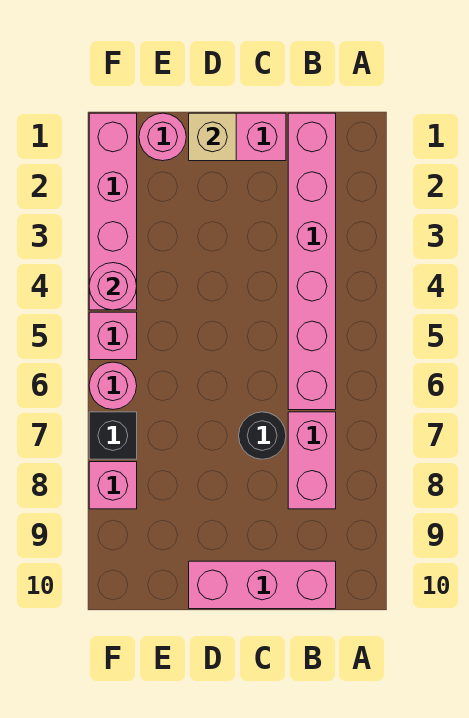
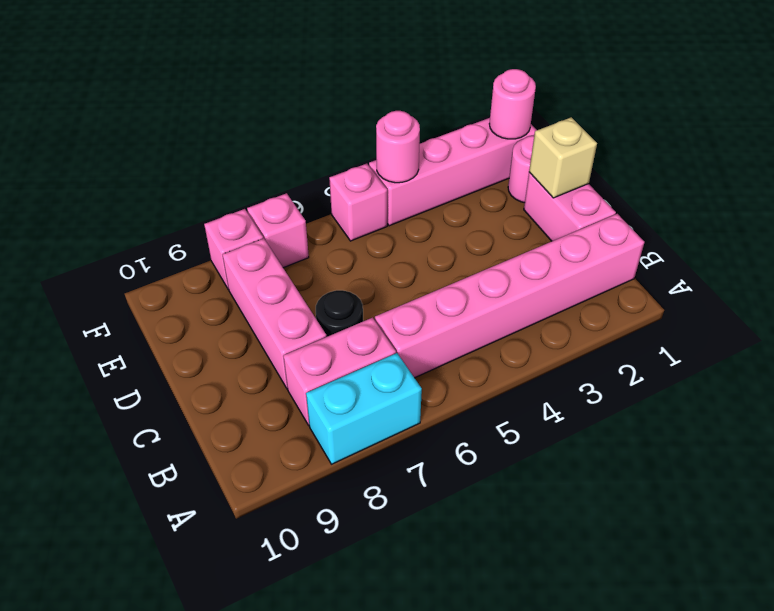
none -> cyan brick A7:A8 level 1
pink brick B10:D10 level 1 -> pink brick C8:E8 level 1
pink round brick F6 level 1 -> pink round brick F1 level 2
black brick F7 level 1 -> pink brick F7 level 1

